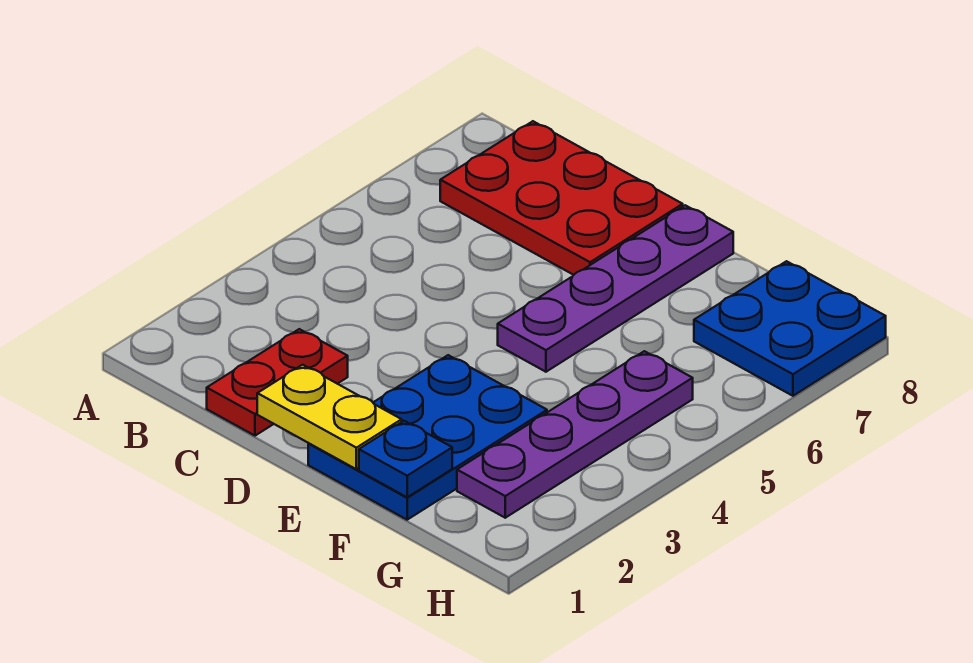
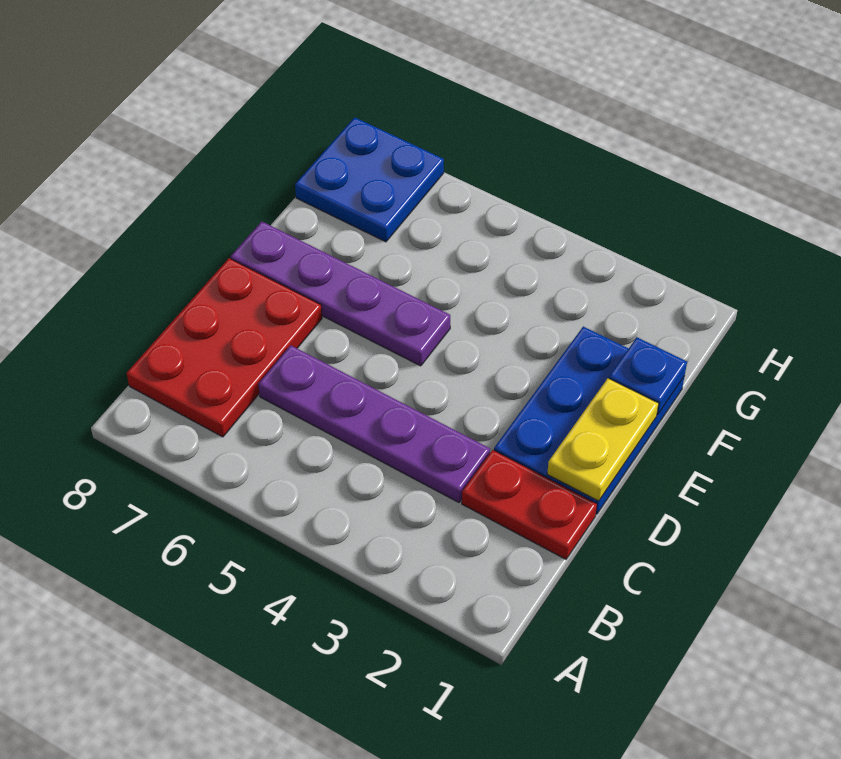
blue plate E1:F3 level 1 -> blue plate D1:F2 level 1
purple plate G2:G5 level 1 -> purple plate C3:C6 level 1

